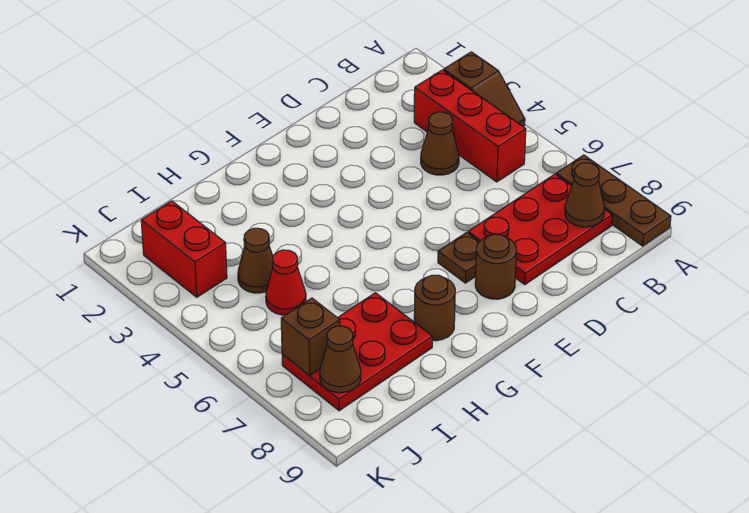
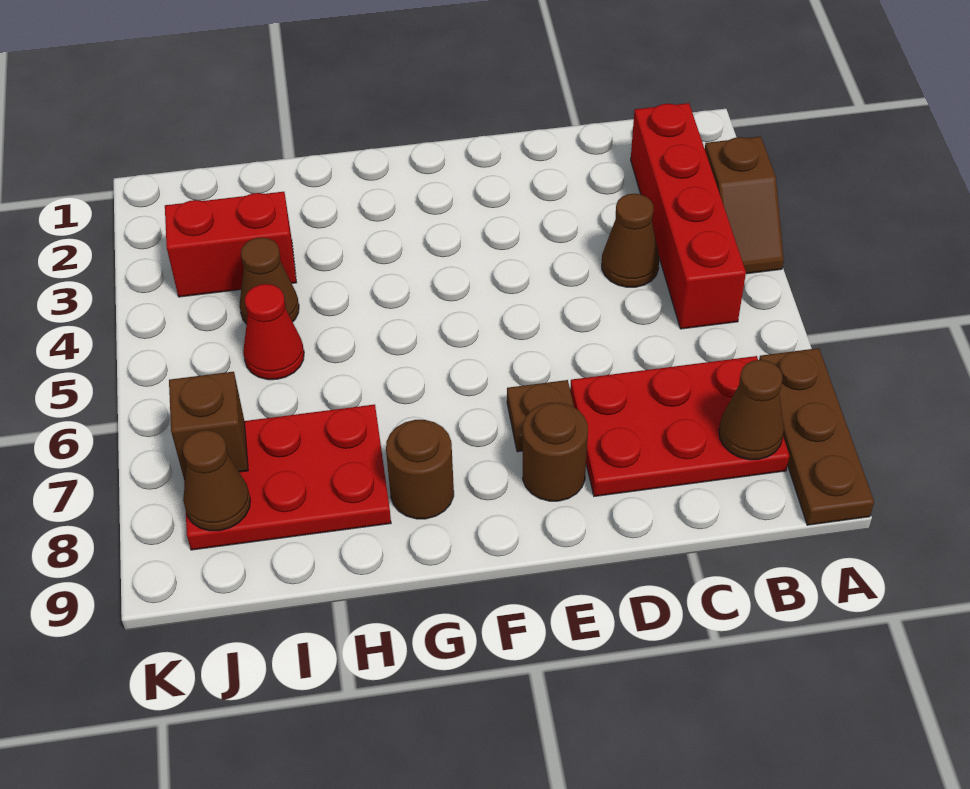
red brick B3:B5 level 1 -> red brick B2:B5 level 1
red brick J2:J3 level 1 -> red brick I3:J3 level 1

